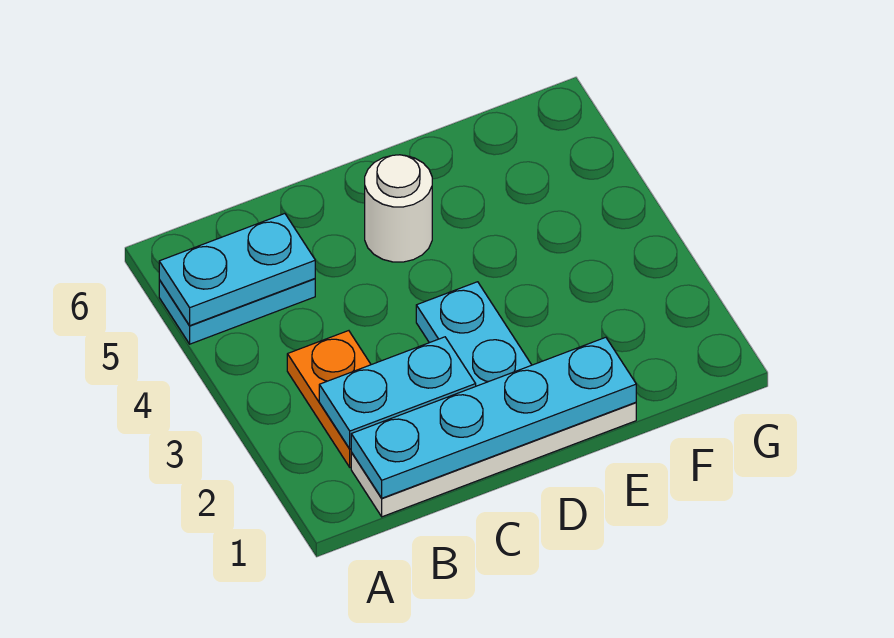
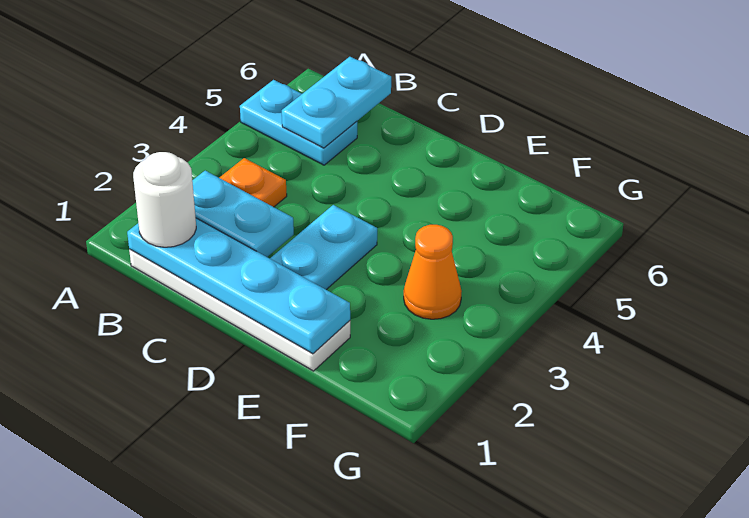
cyan plate A5:B5 level 2 -> cyan plate B5:B6 level 2
white round brick D5 level 1 -> white round brick B1 level 3
none -> orange cone F3 level 1

